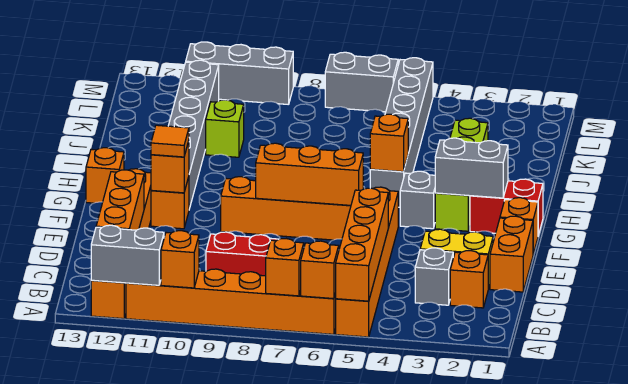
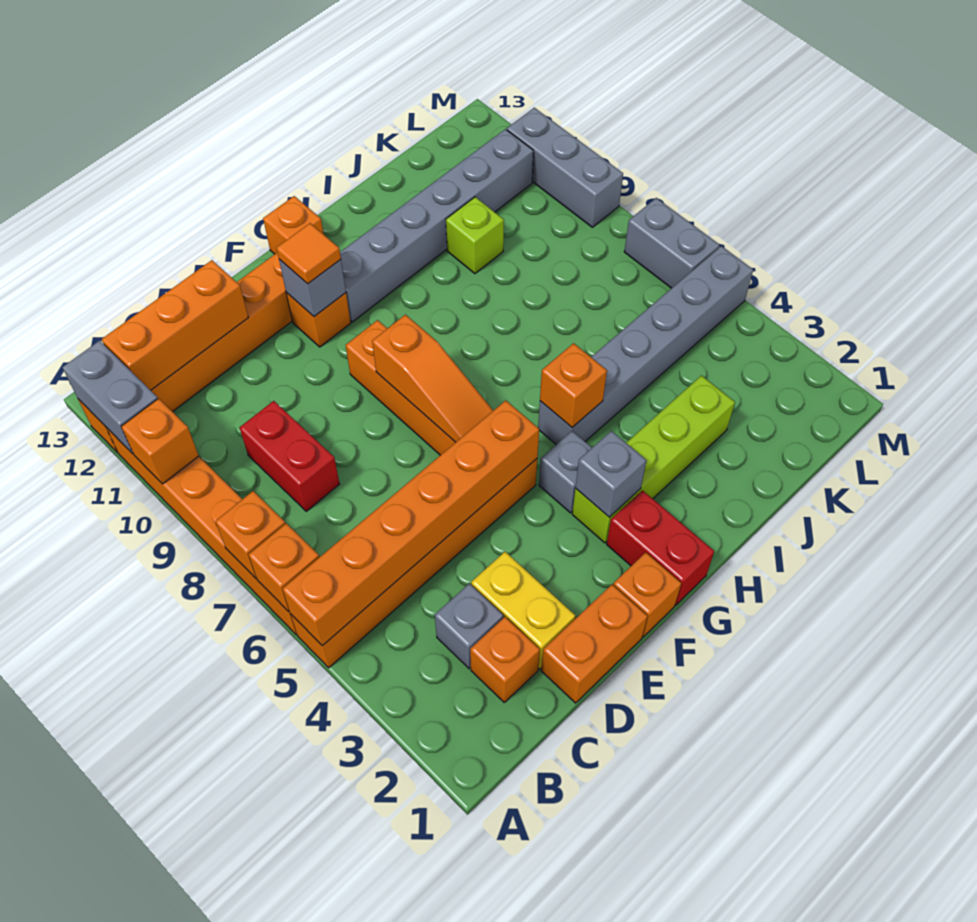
orange brick A5:D5 level 2 -> orange brick A5:F5 level 2
orange brick F6:F8 level 2 -> orange slope F6:F8 level 2 top 8
orange brick F11 level 2 -> grey brick F11 level 2
grey brick G2:G3 level 2 -> grey brick G3 level 2

